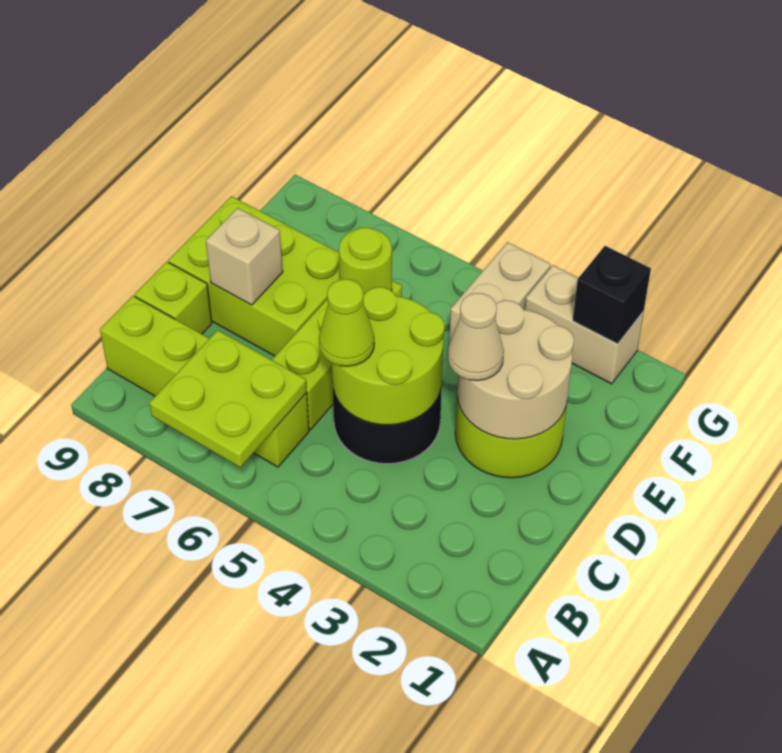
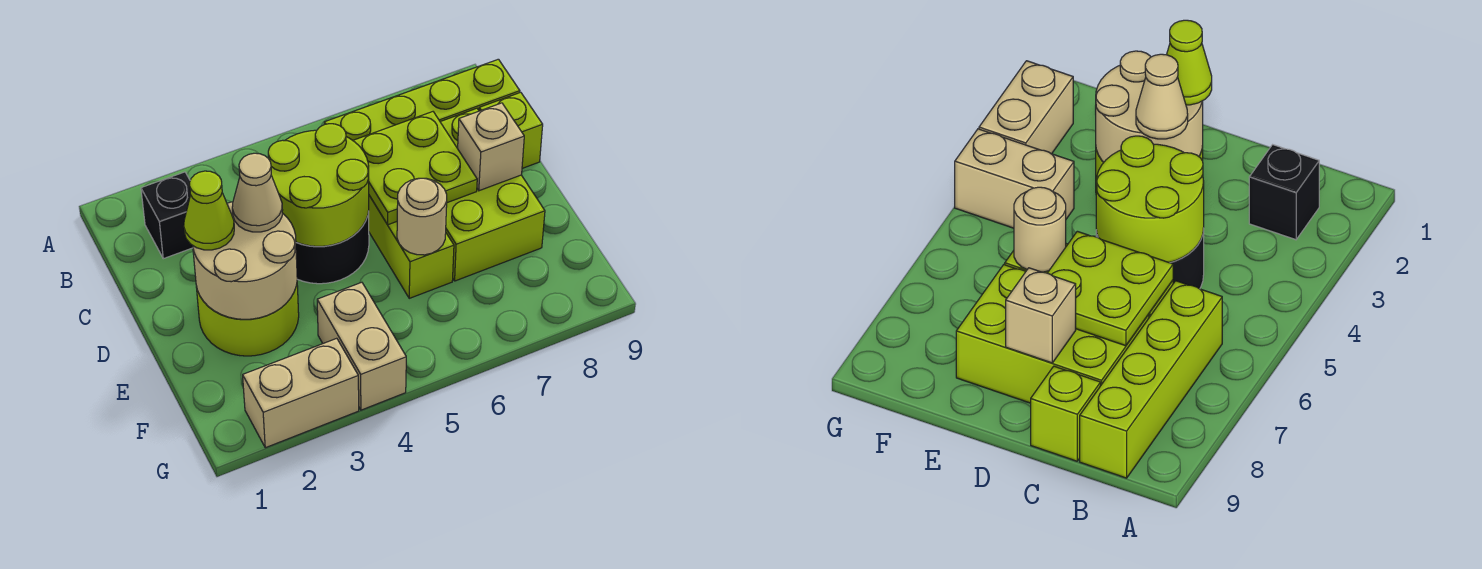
lime plate A6:B7 level 2 -> lime plate C6:D7 level 2
lime cone C5 level 3 -> lime cone D2 level 3
lime brick D7:E9 level 1 -> lime brick C7:E8 level 1
lime round brick E6 level 2 -> tan round brick E6 level 2
black brick G2 level 2 -> black brick B2 level 1

